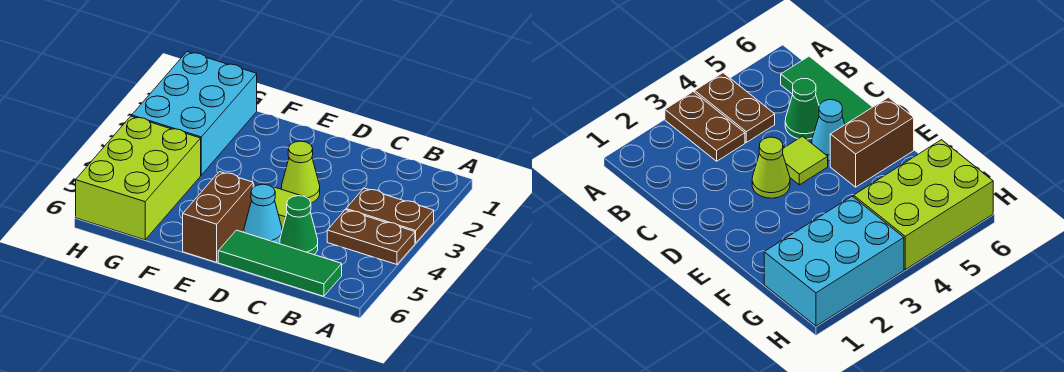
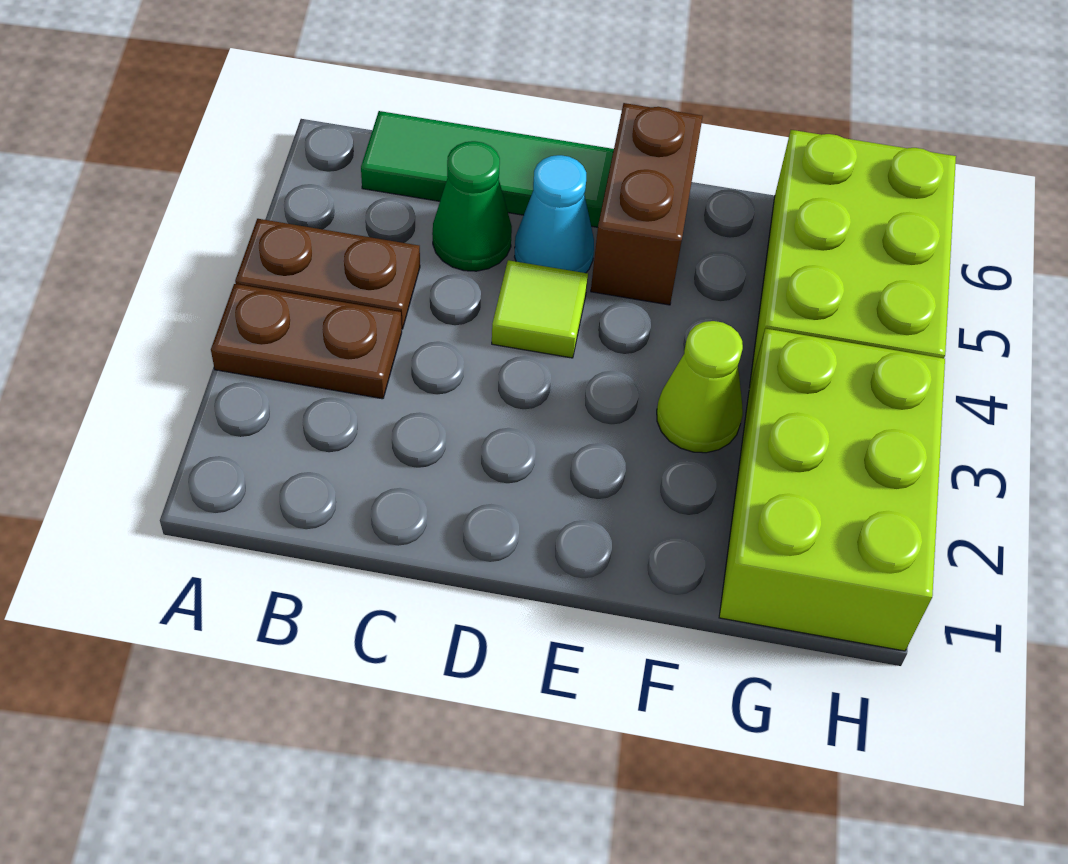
lime cone D3 level 1 -> lime cone F3 level 1
cyan brick G1:H3 level 1 -> lime brick G1:H3 level 1

